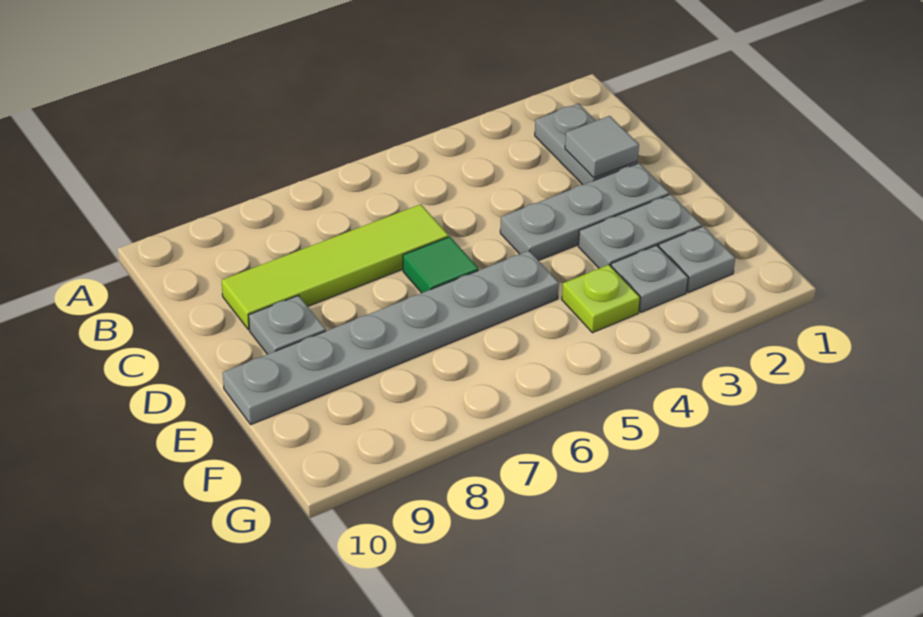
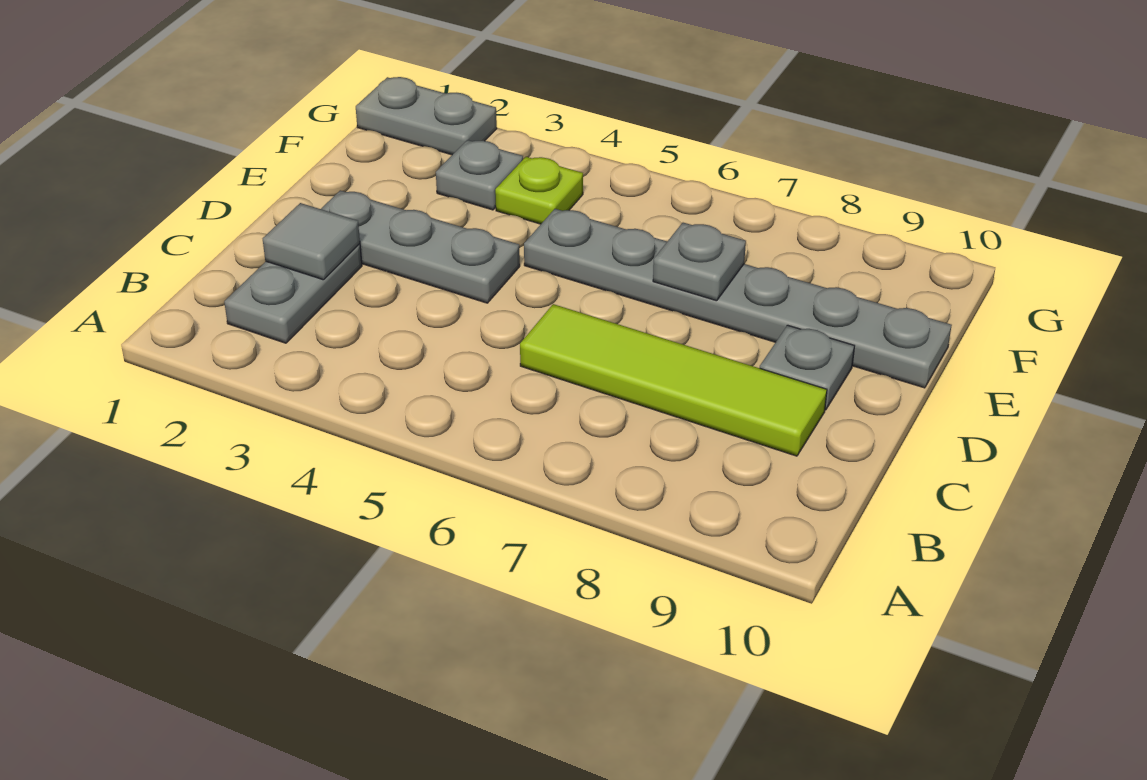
green tile D6 level 1 -> none
grey plate E2:E3 level 1 -> grey plate G1:G2 level 1
grey plate F2 level 1 -> grey plate E7 level 2

